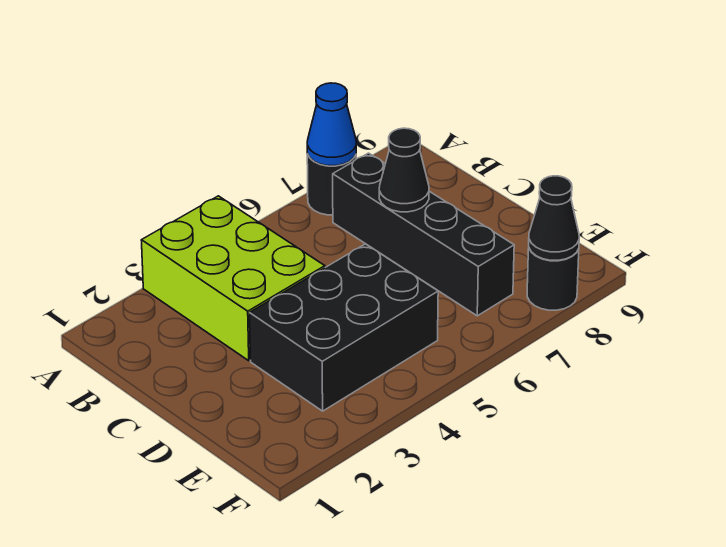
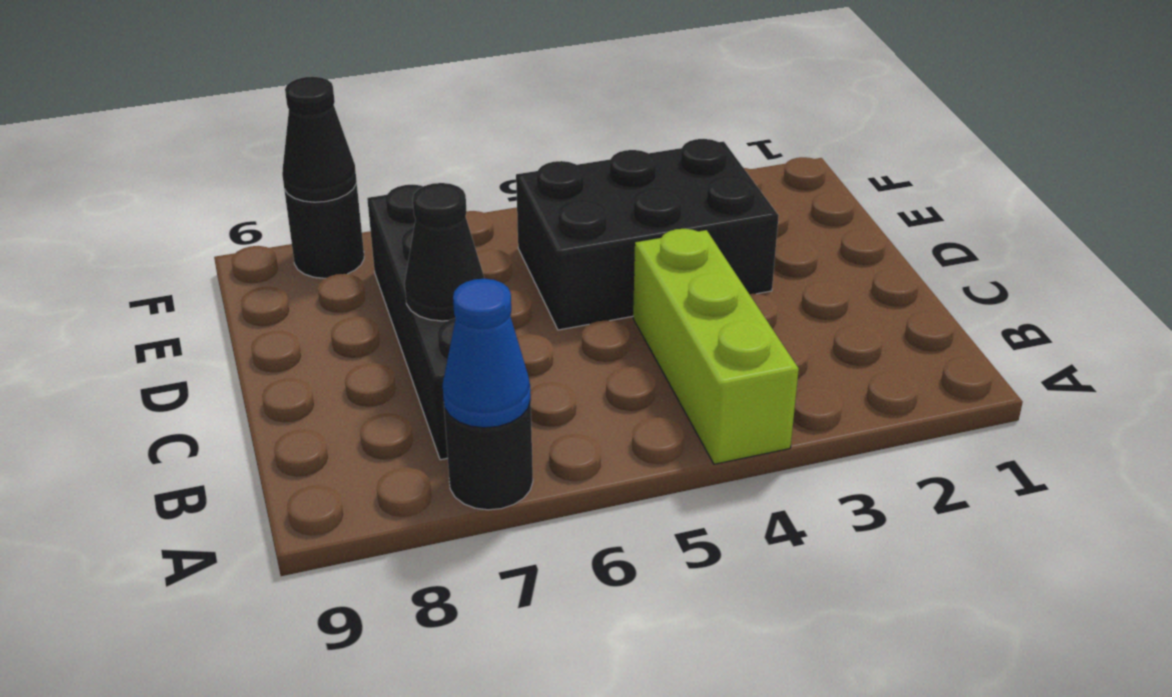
lime brick A3:C4 level 1 -> lime brick A4:C4 level 1

